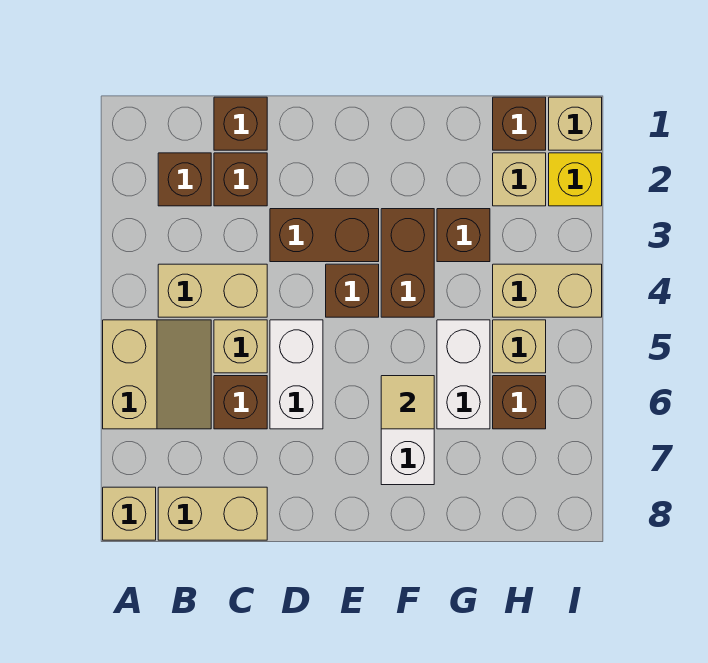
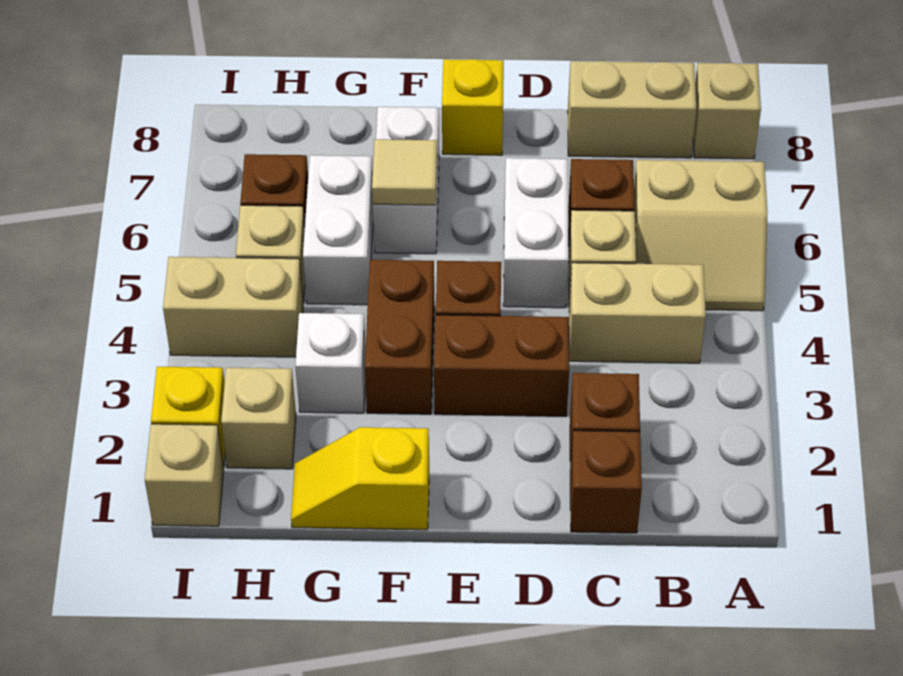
tan slope A5:B6 level 1 top A -> tan slope A5:B6 level 1 top 6
brown brick B2 level 1 -> none
none -> yellow brick E8 level 1
none -> yellow slope F1:G1 level 1 top F
brown brick G3 level 1 -> white brick G3 level 1
brown brick H1 level 1 -> none

